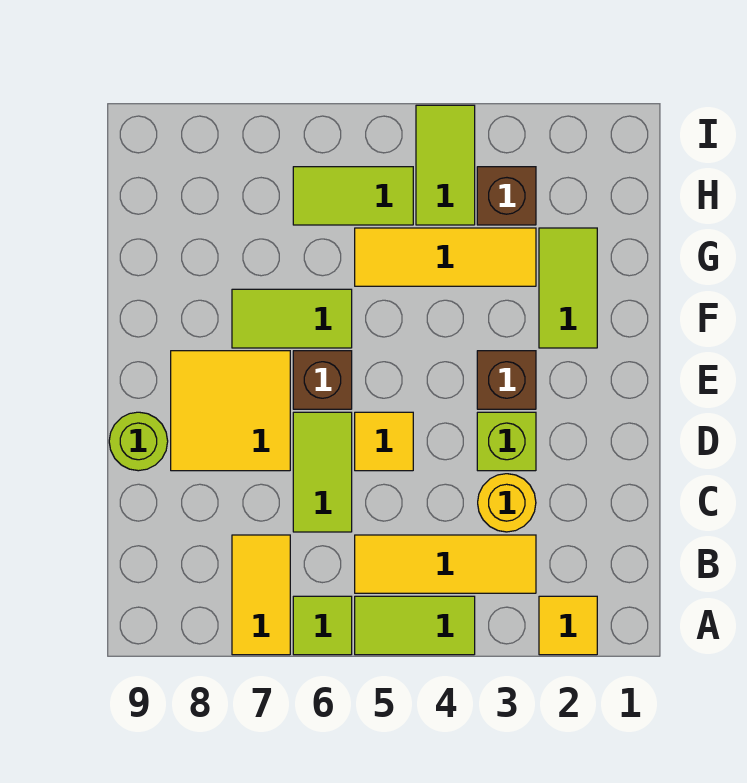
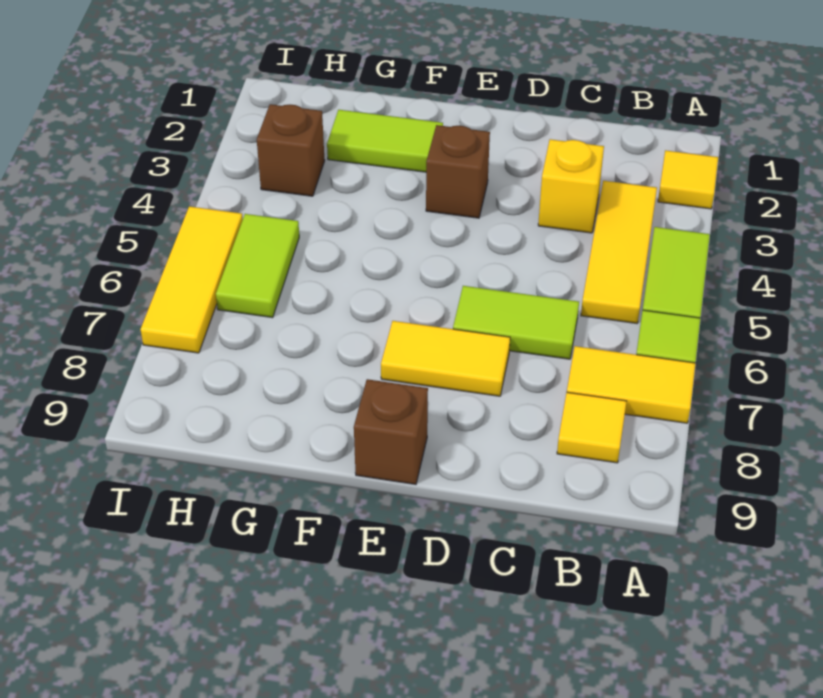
yellow round brick C3 level 1 -> yellow brick C3 level 1
lime brick D3 level 1 -> none
yellow tile D5 level 1 -> yellow tile B8 level 1
yellow tile D7:E8 level 1 -> yellow tile D7:E7 level 1
lime round brick D9 level 1 -> none
brown brick E6 level 1 -> brown brick E9 level 1
lime tile F6:F7 level 1 -> none
yellow tile G3:G5 level 1 -> yellow tile I5:I7 level 1
lime tile H4:I4 level 1 -> none

